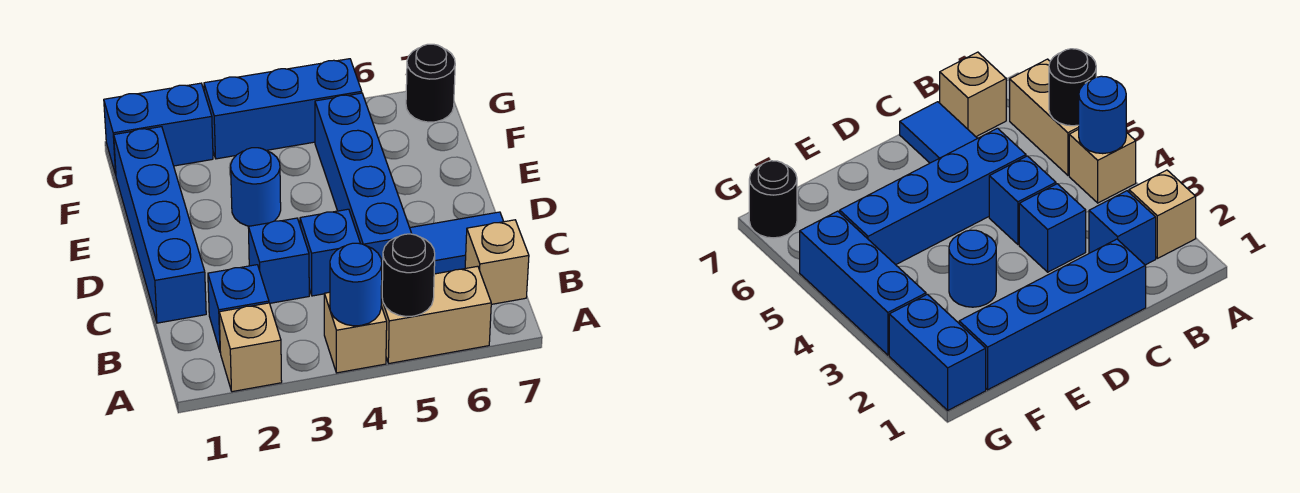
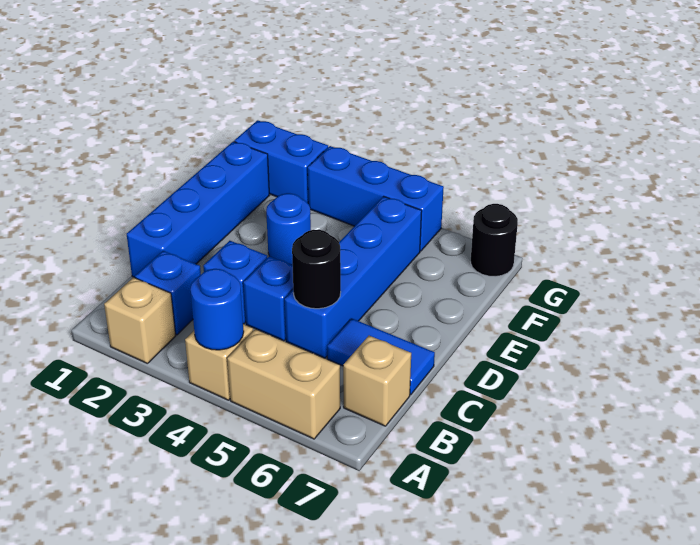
black round brick A5 level 2 -> black round brick C5 level 2

